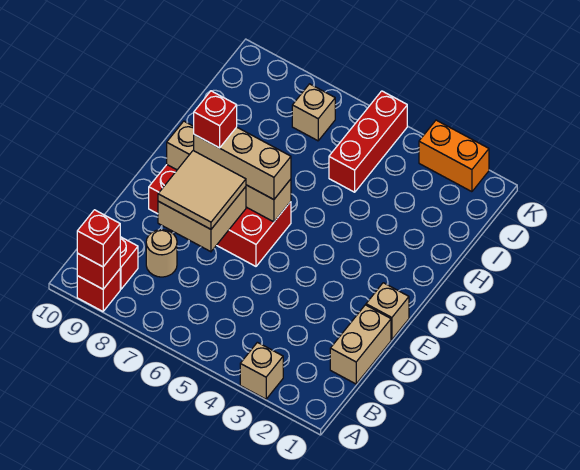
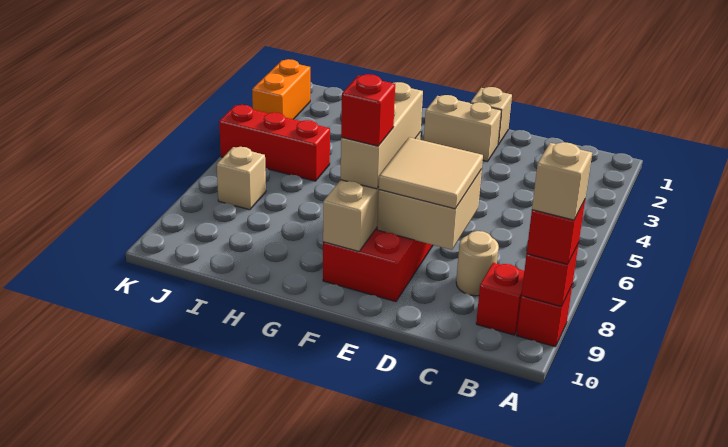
tan brick A3 level 1 -> tan brick A9 level 4
tan brick C1:D1 level 1 -> tan brick E2:F2 level 1

